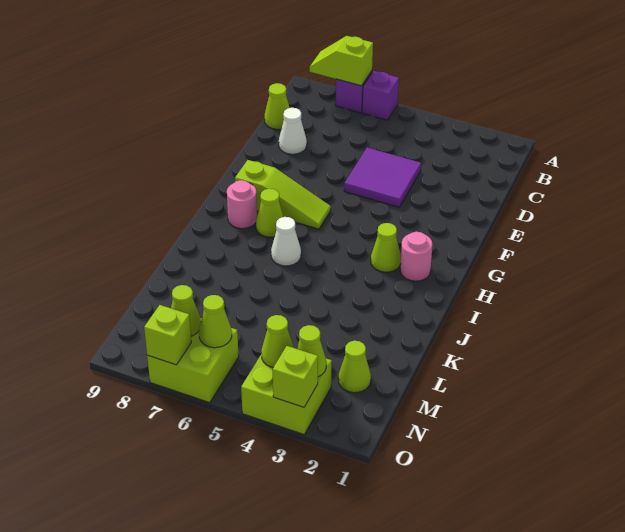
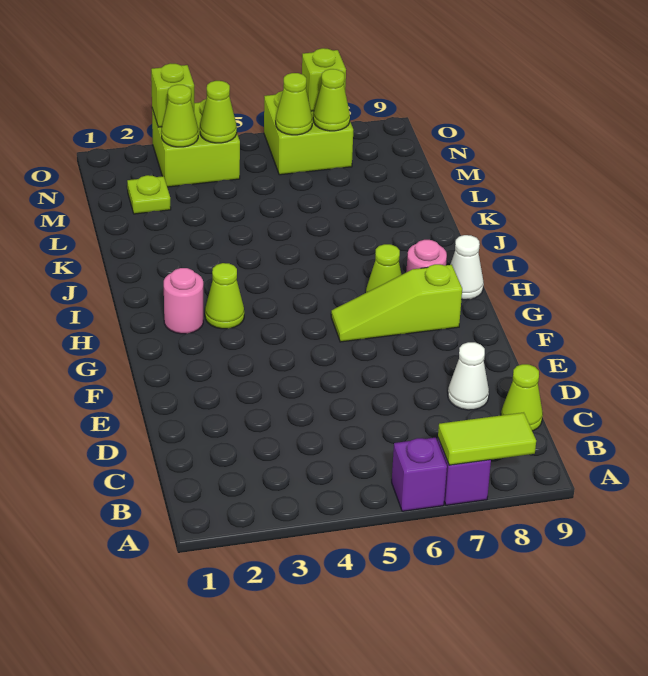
lime slope A7:A8 level 2 top 7 -> lime tile A7:A8 level 2
purple tile D4:E5 level 1 -> none
white cone I6 level 1 -> white cone H9 level 1
lime cone M2 level 1 -> lime plate M2 level 1

